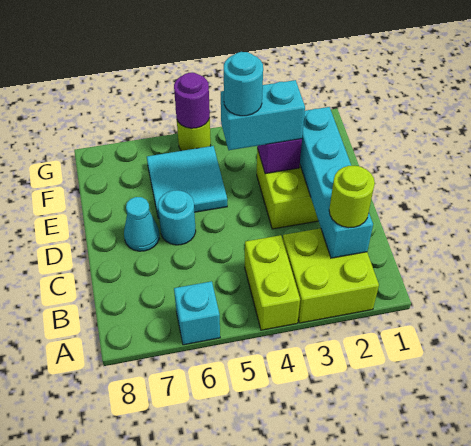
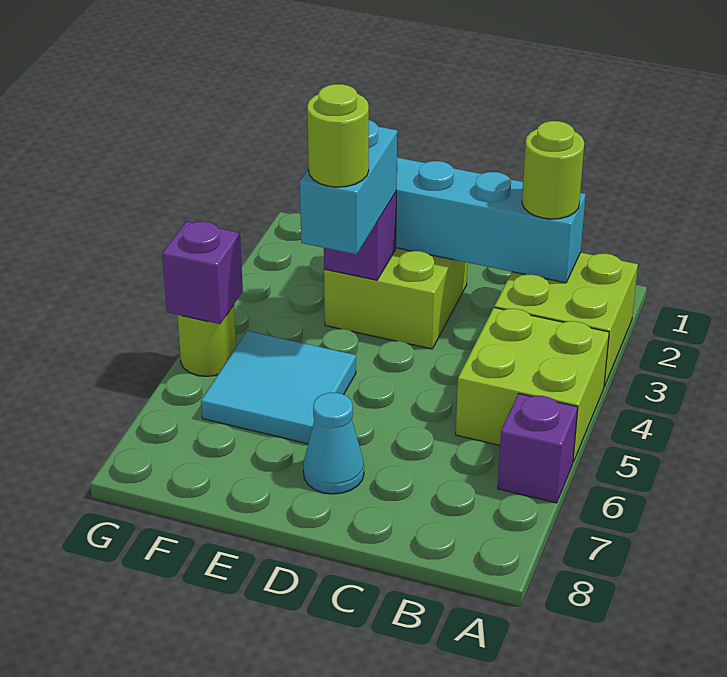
lime brick A4:B4 level 1 -> lime brick A4:B5 level 1
cyan brick A6 level 1 -> purple brick A6 level 1
cyan round brick D6 level 1 -> none
cyan round brick E4 level 4 -> lime round brick E4 level 4
purple round brick G5 level 2 -> purple brick G5 level 2

